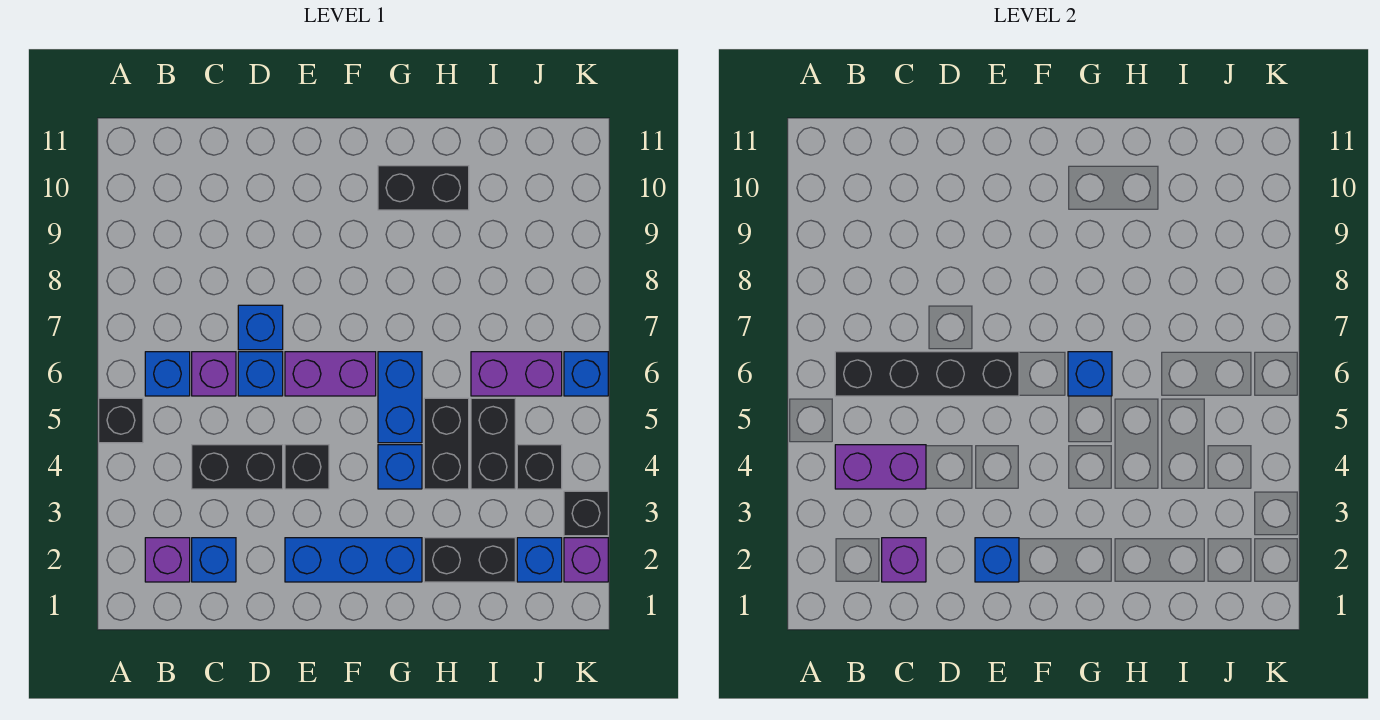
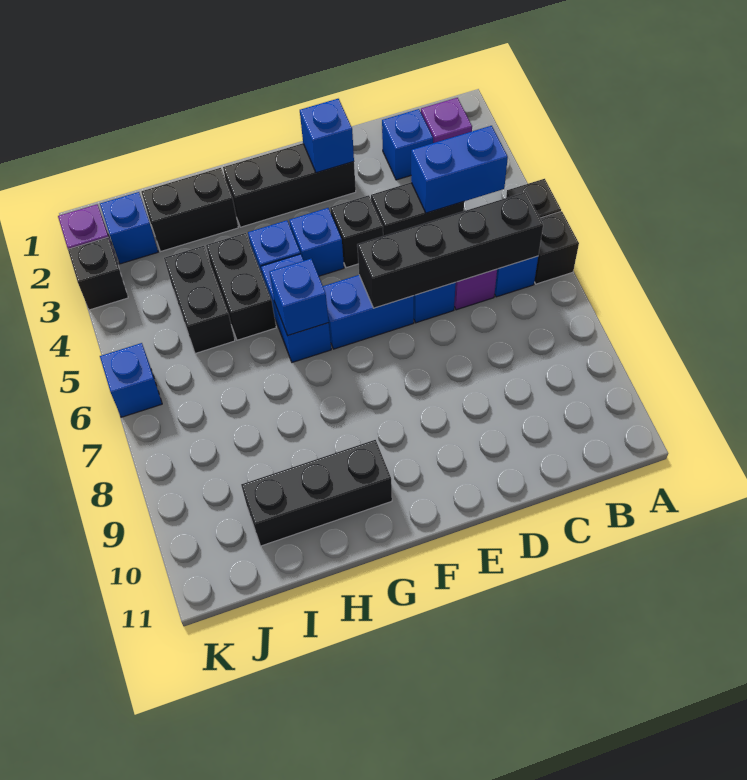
purple brick B4:C4 level 2 -> blue brick B4:C4 level 2
purple brick C2 level 2 -> none
blue brick D7 level 1 -> blue brick F4 level 1
blue brick E2:G2 level 1 -> black brick E2:G2 level 1
purple brick E6:F6 level 1 -> blue brick E6:F6 level 1
black brick G10:H10 level 1 -> black brick G10:I10 level 1
purple brick I6:J6 level 1 -> none
black brick J4 level 1 -> black brick A6 level 1

